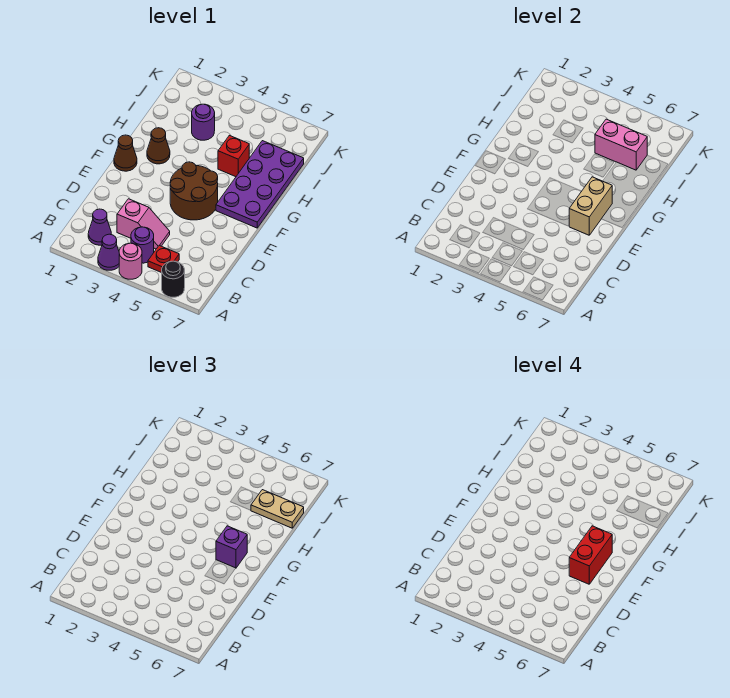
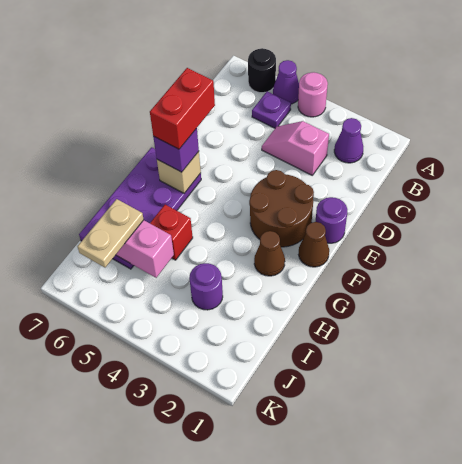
purple cone A3 level 1 -> purple cone A5 level 1
purple round brick B4 level 1 -> purple round brick E1 level 1
red plate B5 level 1 -> purple plate B5 level 1
brown round brick E4:F5 level 1 -> brown round brick E2:F3 level 1
tan brick E6:F6 level 2 -> tan brick F6 level 2
tan plate I6:I7 level 3 -> tan plate I6:J6 level 3

